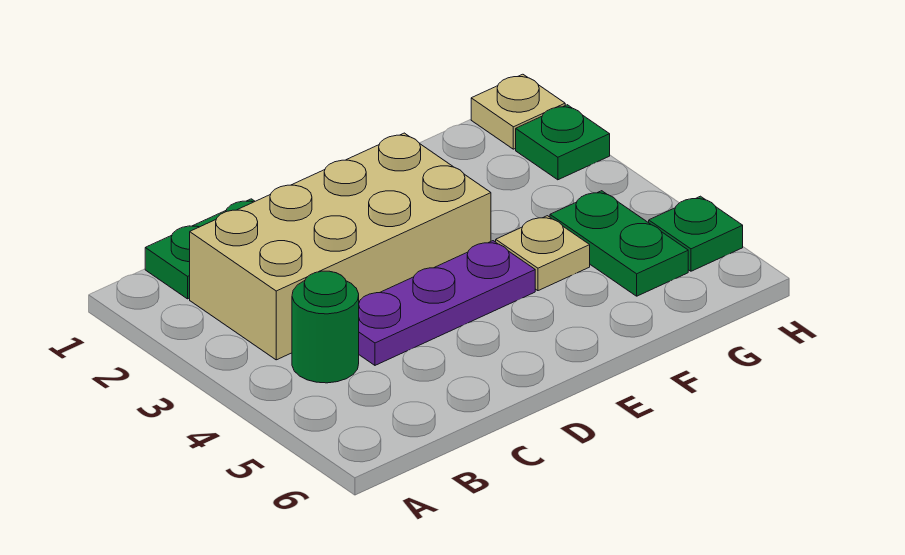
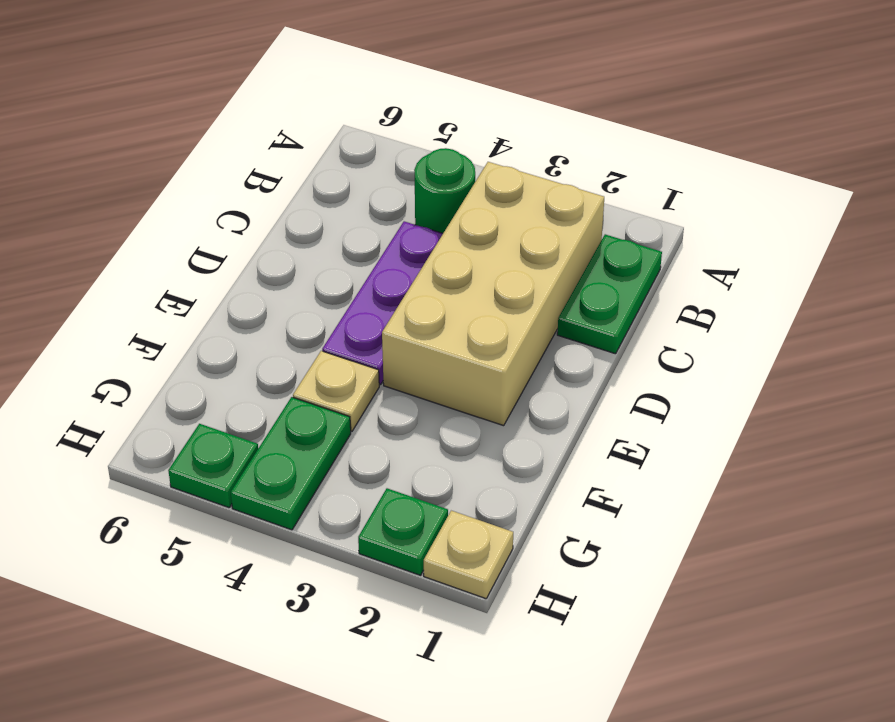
green plate G4:G5 level 1 -> green plate G4:H4 level 1

